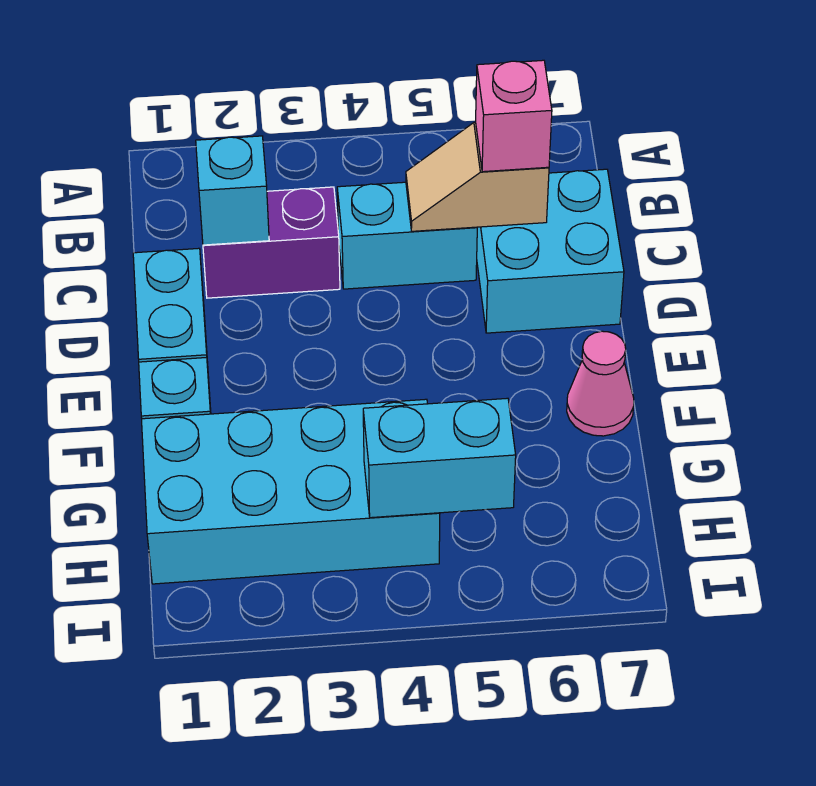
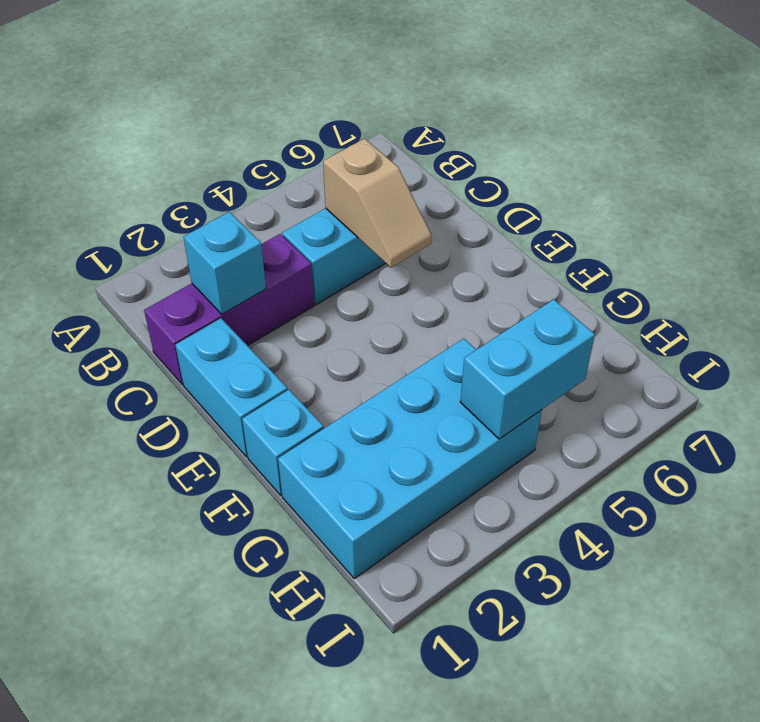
purple brick C2:C3 level 1 -> purple brick C1:C3 level 1
tan slope C5:C6 level 2 top 6 -> tan slope C5:D5 level 2 top C
cyan brick C6:D7 level 1 -> none
pink brick C6 level 3 -> none
pink cone F7 level 1 -> none

